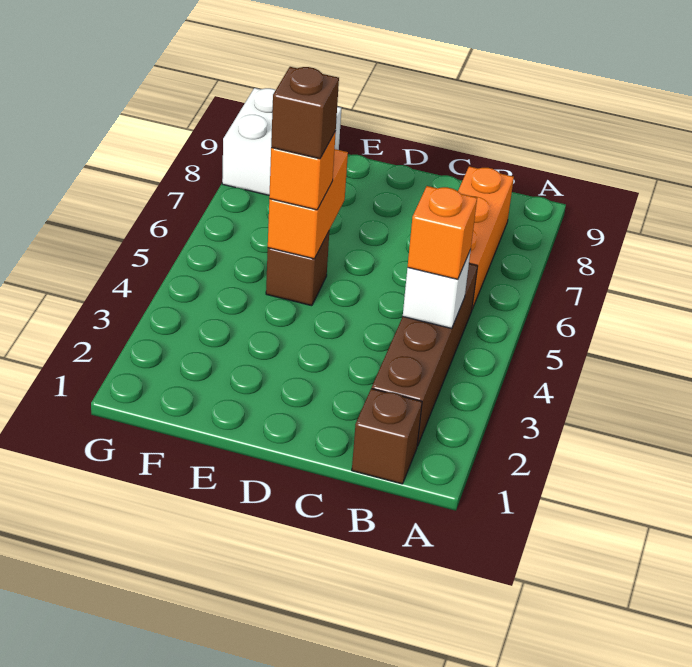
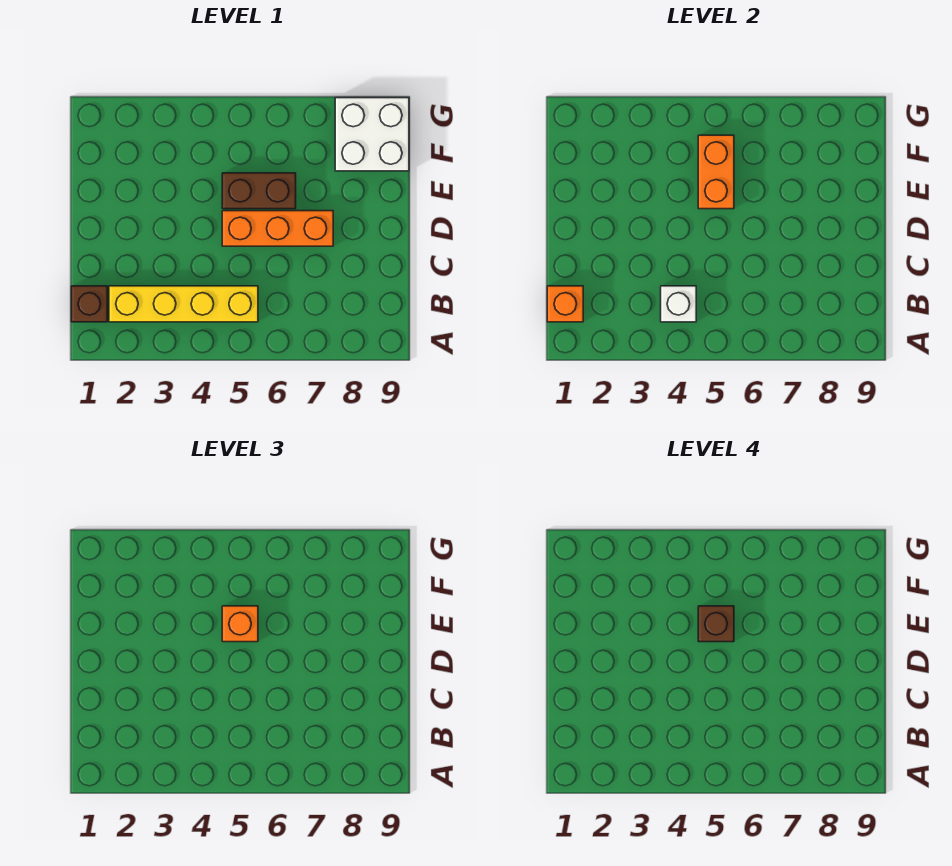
brown brick B2:B5 level 1 -> yellow brick B2:B5 level 1
orange brick B4 level 3 -> orange brick B1 level 2
orange brick B6:B8 level 1 -> orange brick D5:D7 level 1
brown brick E5 level 1 -> brown brick E5:E6 level 1
orange brick E5:E6 level 2 -> orange brick E5:F5 level 2

